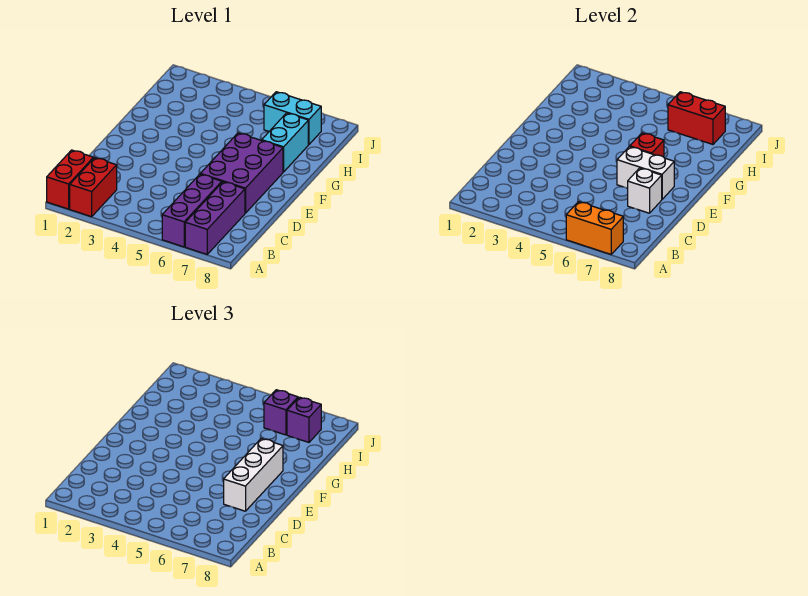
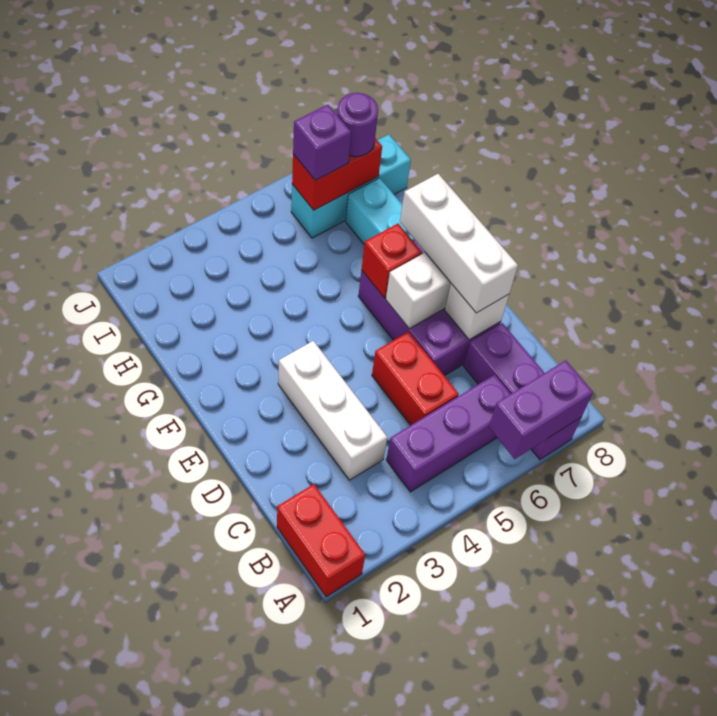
red brick A2:B2 level 1 -> red brick C5:D5 level 1
purple brick A6:C6 level 1 -> purple brick B4:B6 level 1
orange brick A6:A7 level 2 -> purple brick A6:A7 level 2
none -> white brick C3:E3 level 1
cyan brick I6:I7 level 1 -> cyan brick I6:I8 level 1
purple brick I7 level 3 -> purple round brick I7 level 3

